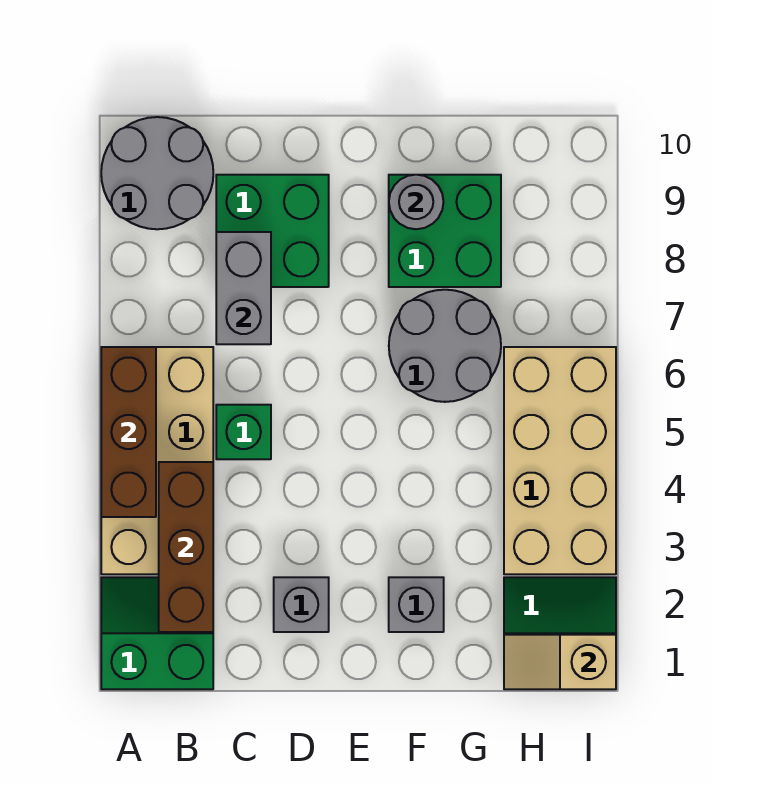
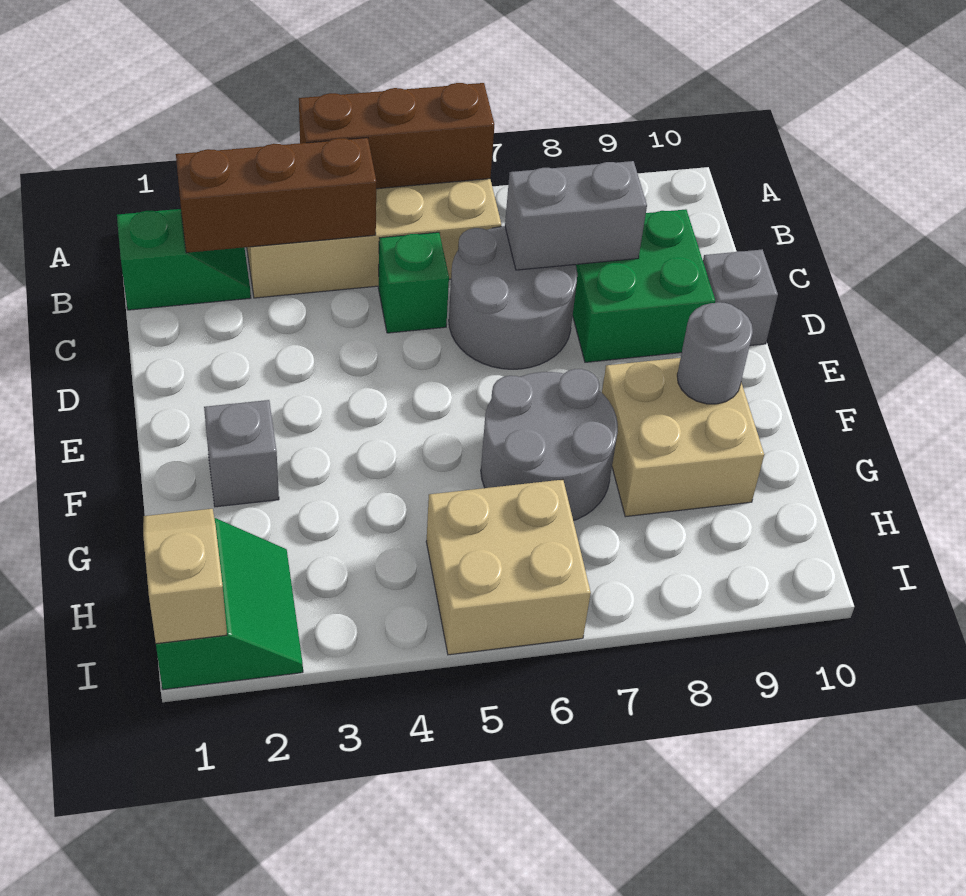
green slope A1:B2 level 1 top 1 -> green slope B1:B2 level 1 top 1
grey round brick A9:B10 level 1 -> grey round brick C6:D7 level 1
grey brick D2 level 1 -> grey brick D10 level 1
green brick F8:G9 level 1 -> tan brick F8:G9 level 1
tan brick H3:I6 level 1 -> tan brick H5:I6 level 1

